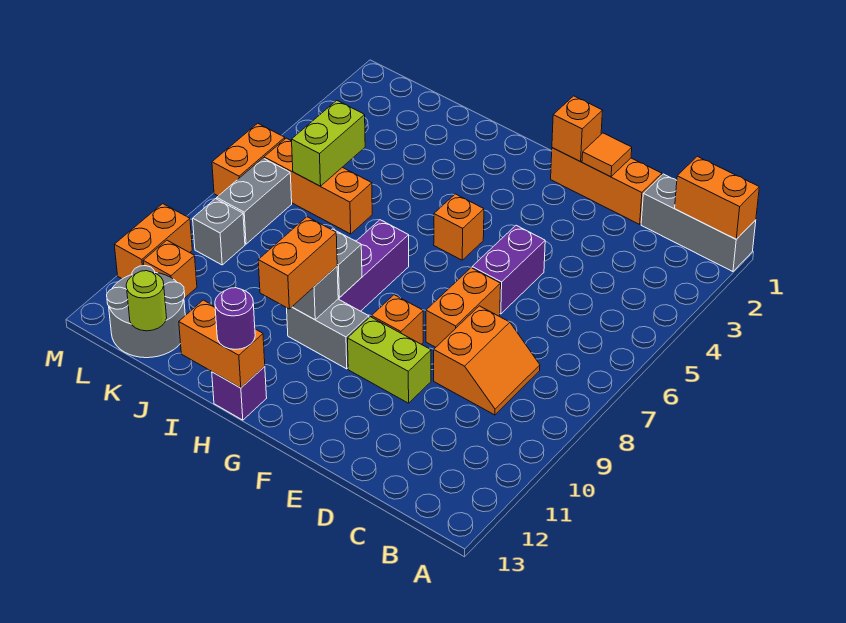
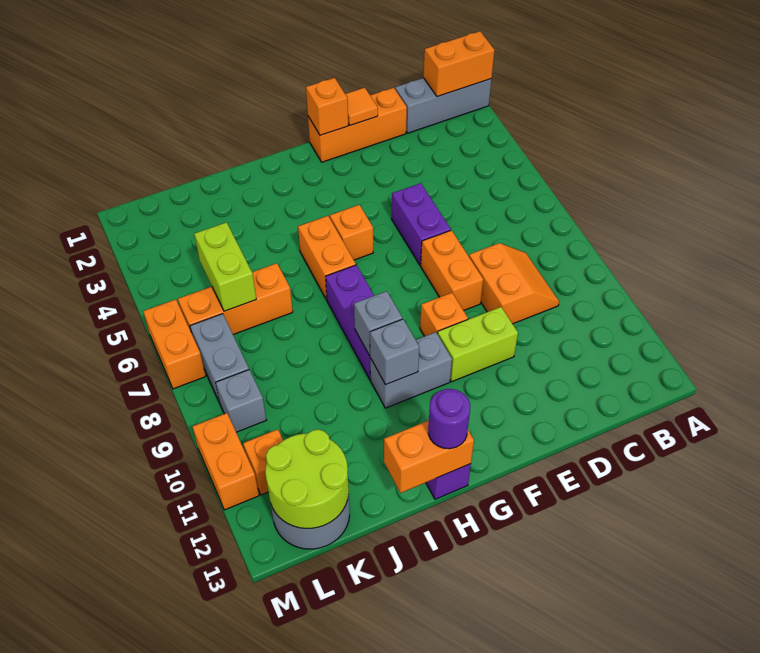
orange brick H10:H11 level 3 -> orange brick H5:H6 level 1
lime round brick K13 level 2 -> lime round brick K12:L13 level 2

